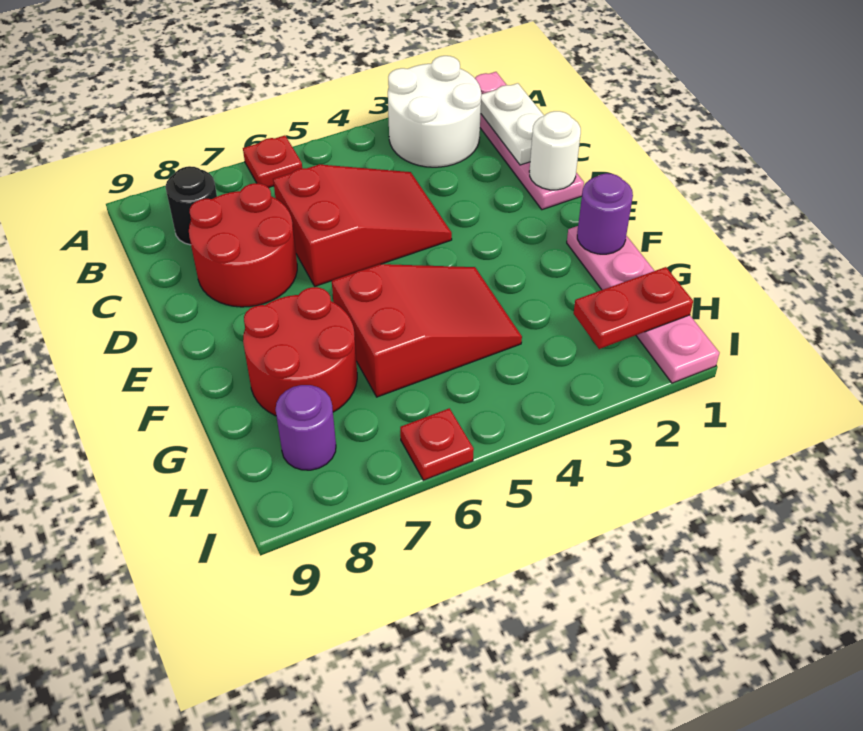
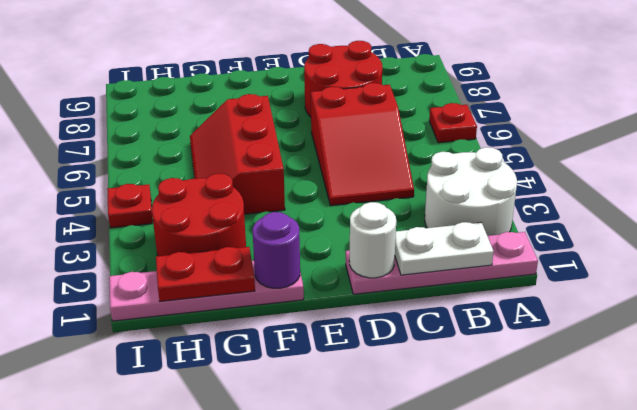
black round brick B8 level 1 -> none
red slope F4:G6 level 1 top 6 -> red slope F4:G6 level 1 top F
red round brick F7:G8 level 1 -> red round brick G2:H3 level 1
red plate H1:H2 level 2 -> red plate G1:H1 level 2
purple round brick H8 level 1 -> none
red plate I6 level 1 -> red plate I4 level 1

